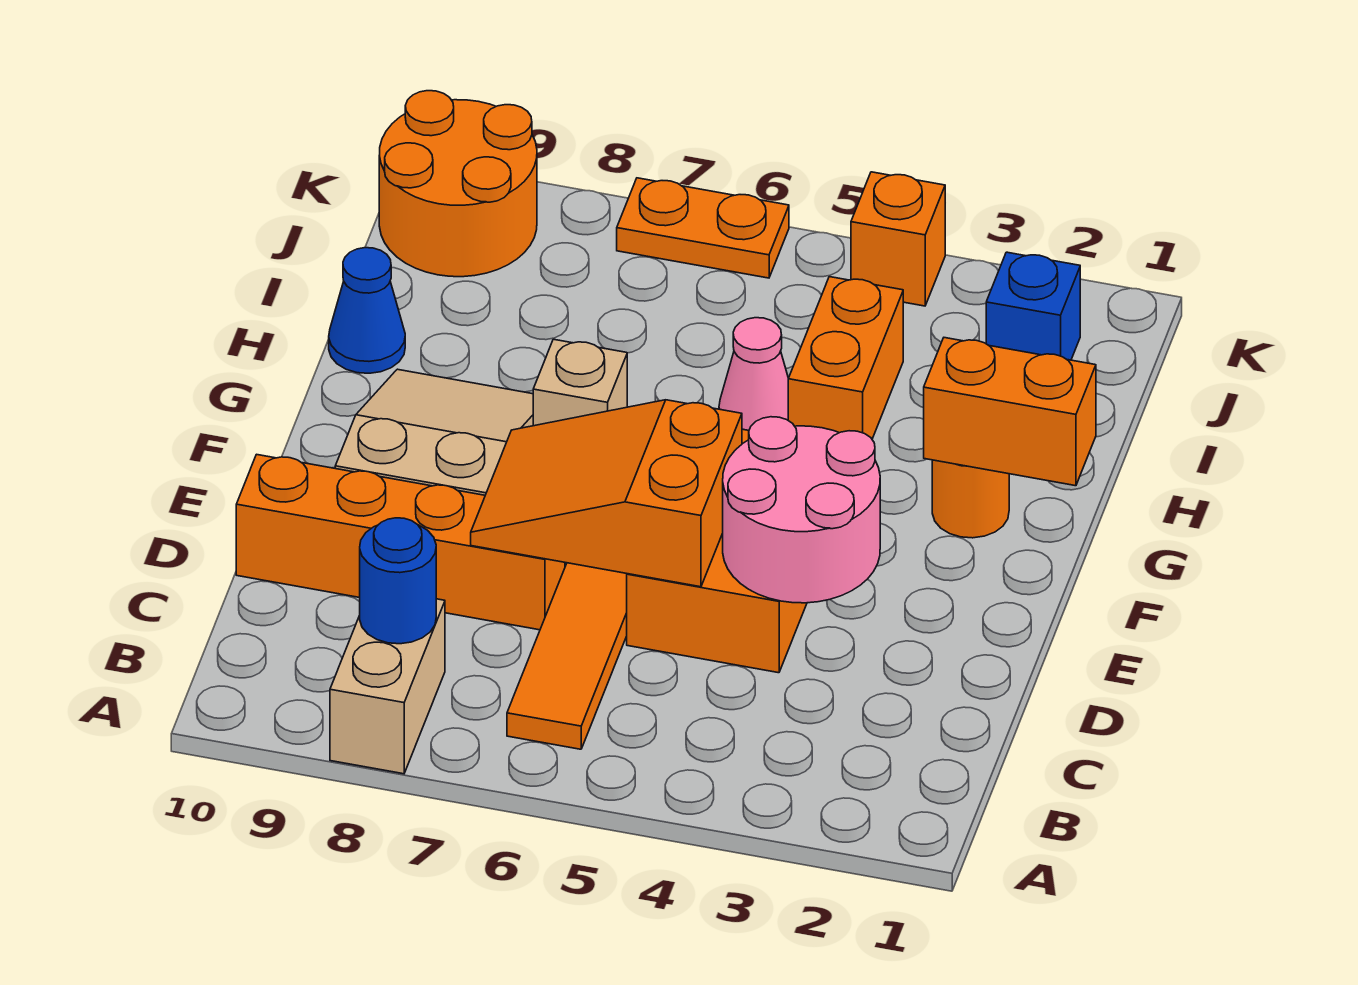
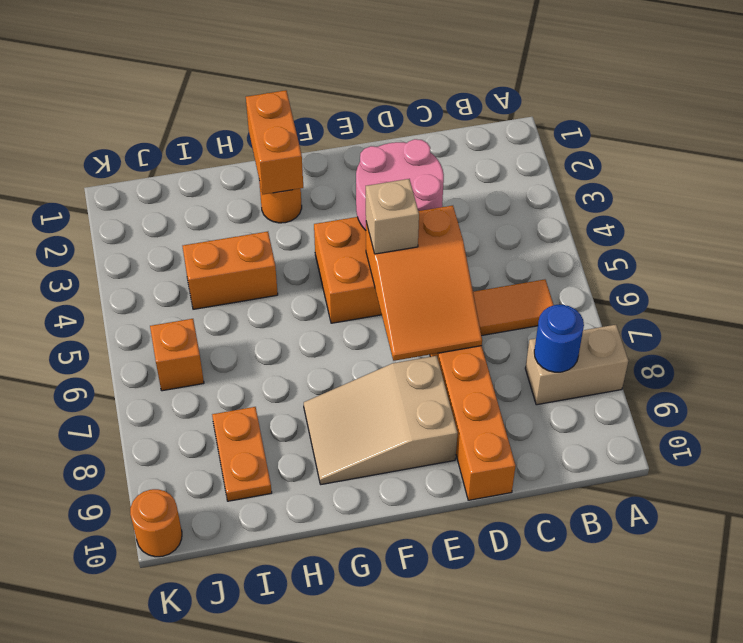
tan brick G7 level 1 -> tan brick E5 level 3
pink cone H5 level 1 -> none
blue cone H10 level 1 -> none
blue brick J2 level 1 -> none
orange round brick J9:K10 level 1 -> orange round brick K10 level 1
orange brick K4 level 1 -> orange brick J6 level 1
orange plate K6:K7 level 1 -> orange plate I8:I9 level 1

